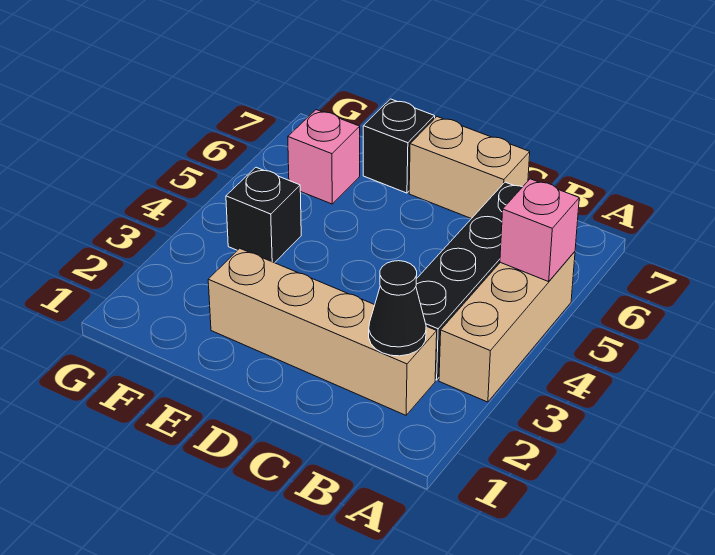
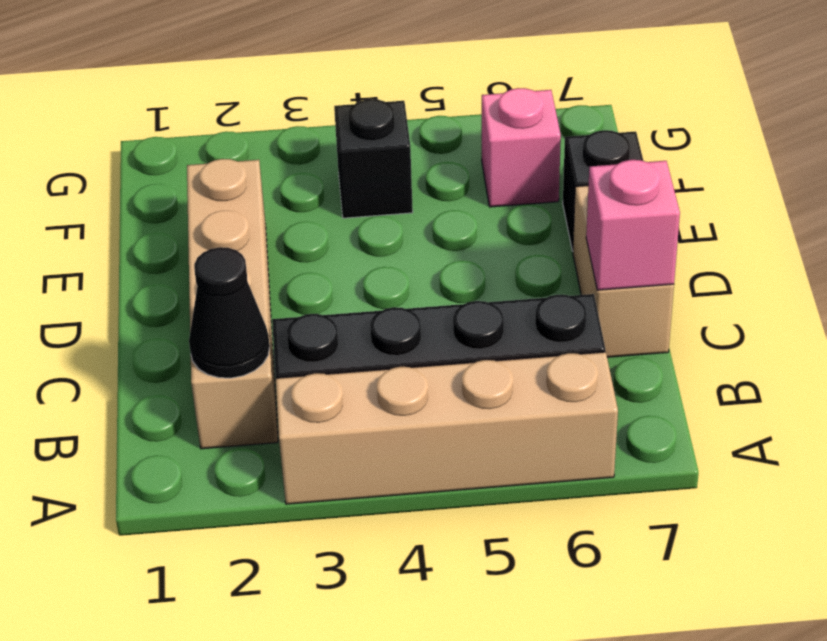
tan brick A3:A5 level 1 -> tan brick A3:A6 level 1
pink brick A5 level 2 -> pink brick C7 level 2

